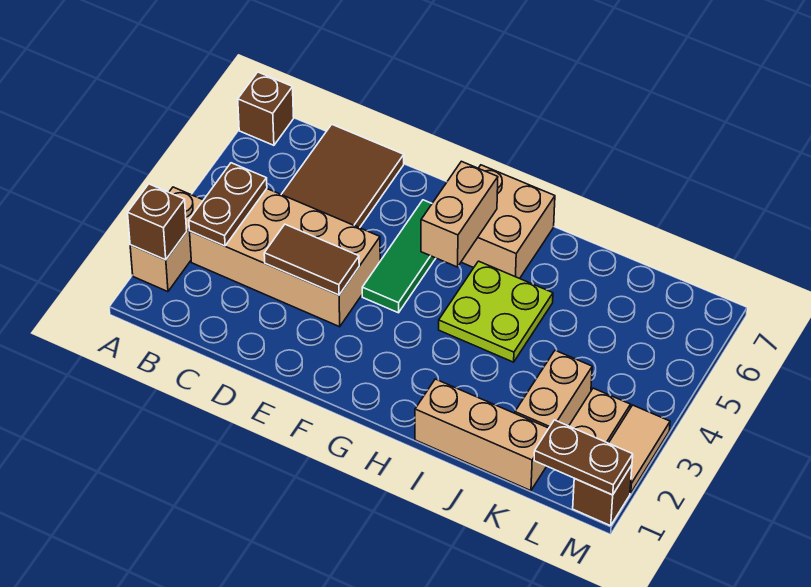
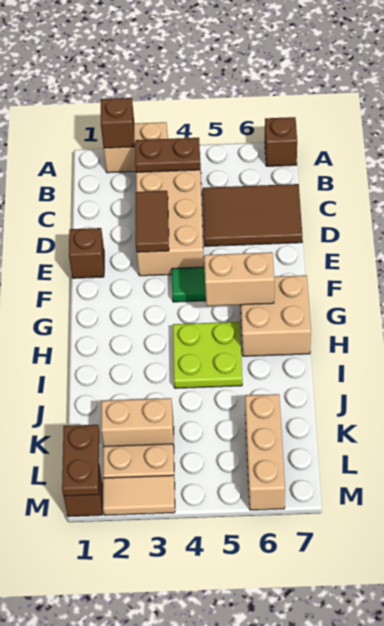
none -> brown brick E1 level 1
tan brick I1:K1 level 1 -> tan brick K6:M6 level 1

